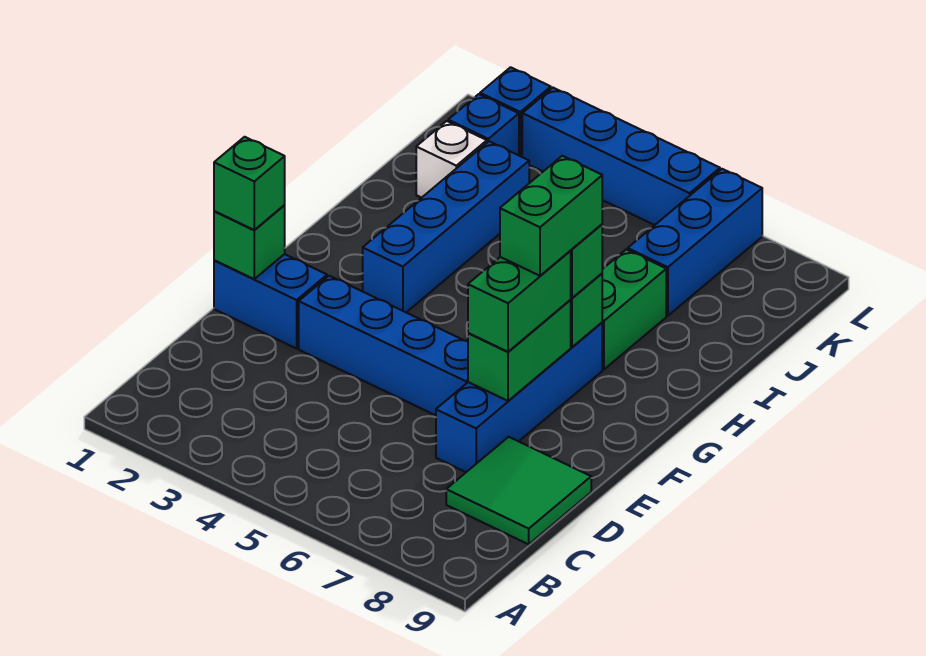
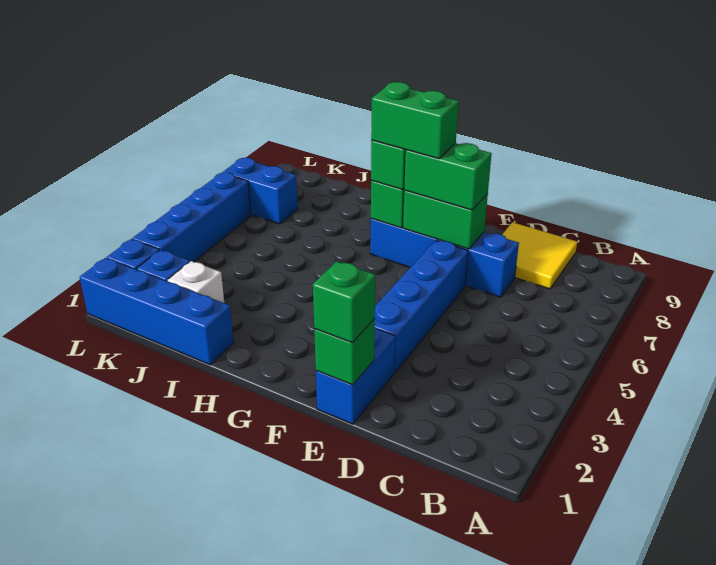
green tile C8:D9 level 1 -> yellow tile C8:D9 level 1
blue brick G3:J3 level 1 -> blue brick I1:L1 level 1
green brick H7:I7 level 1 -> none
blue brick J7:L7 level 1 -> blue brick K7:L7 level 1

